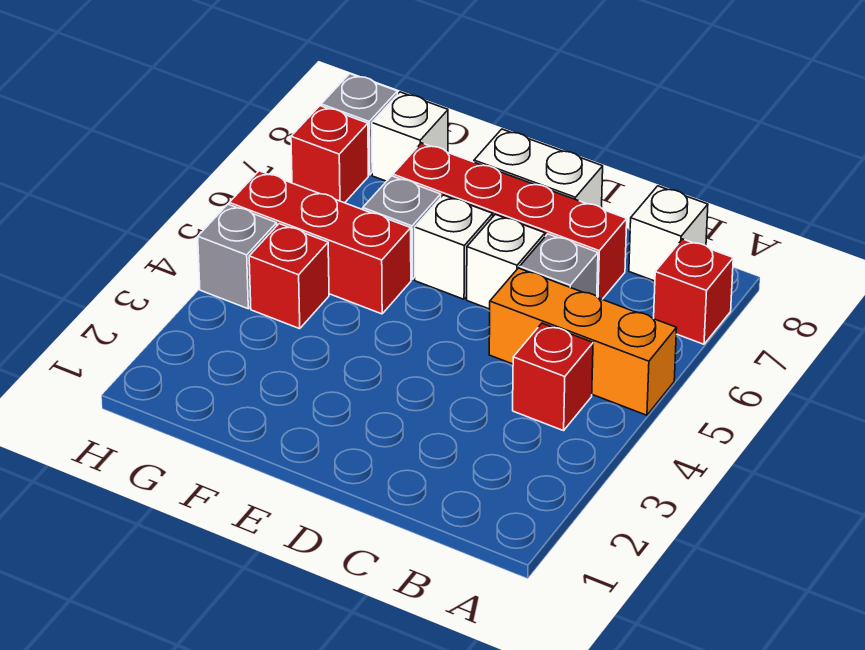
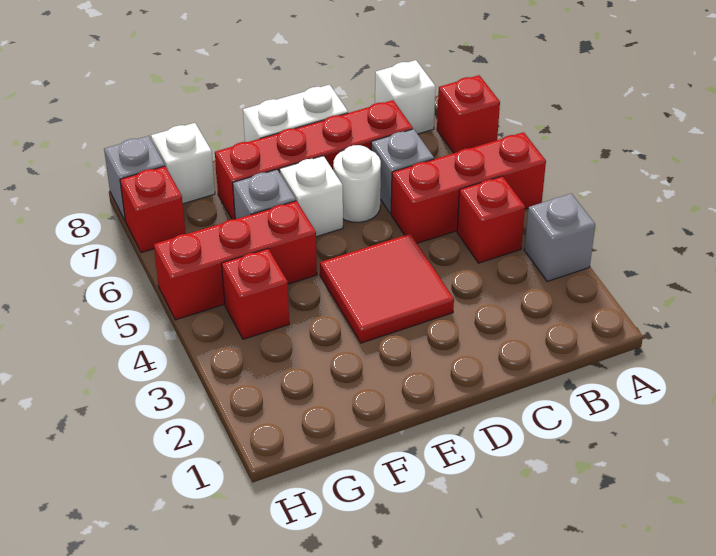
orange brick A5:C5 level 1 -> red brick A5:C5 level 1
none -> red tile D3:E4 level 1
white brick D6 level 1 -> white round brick D6 level 1
grey brick H4 level 1 -> grey brick A3 level 1

